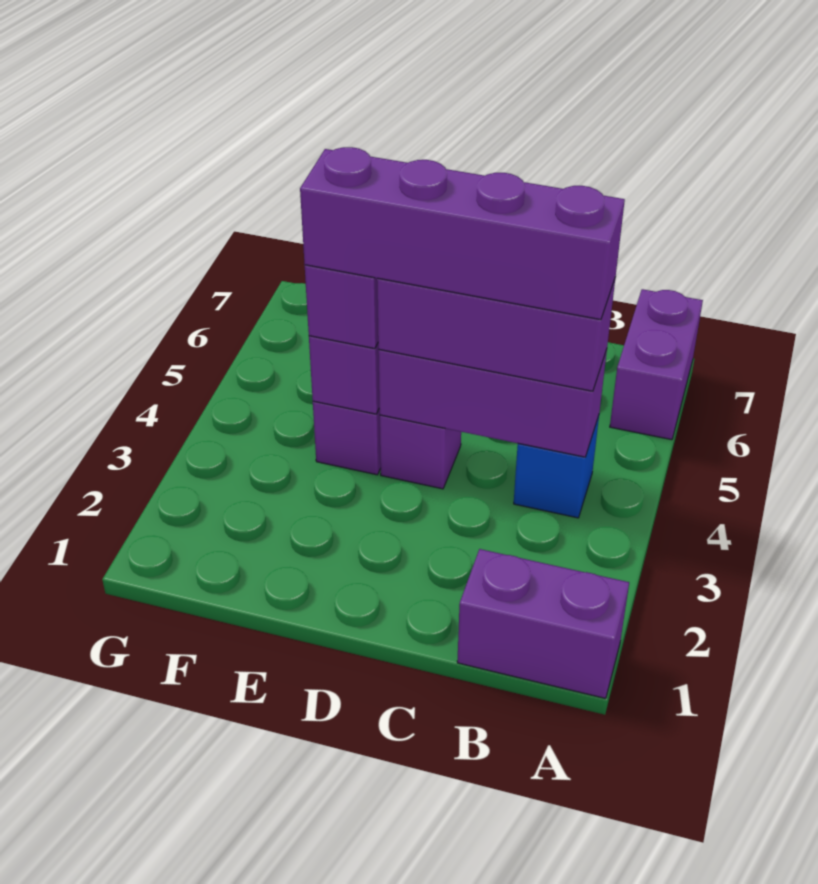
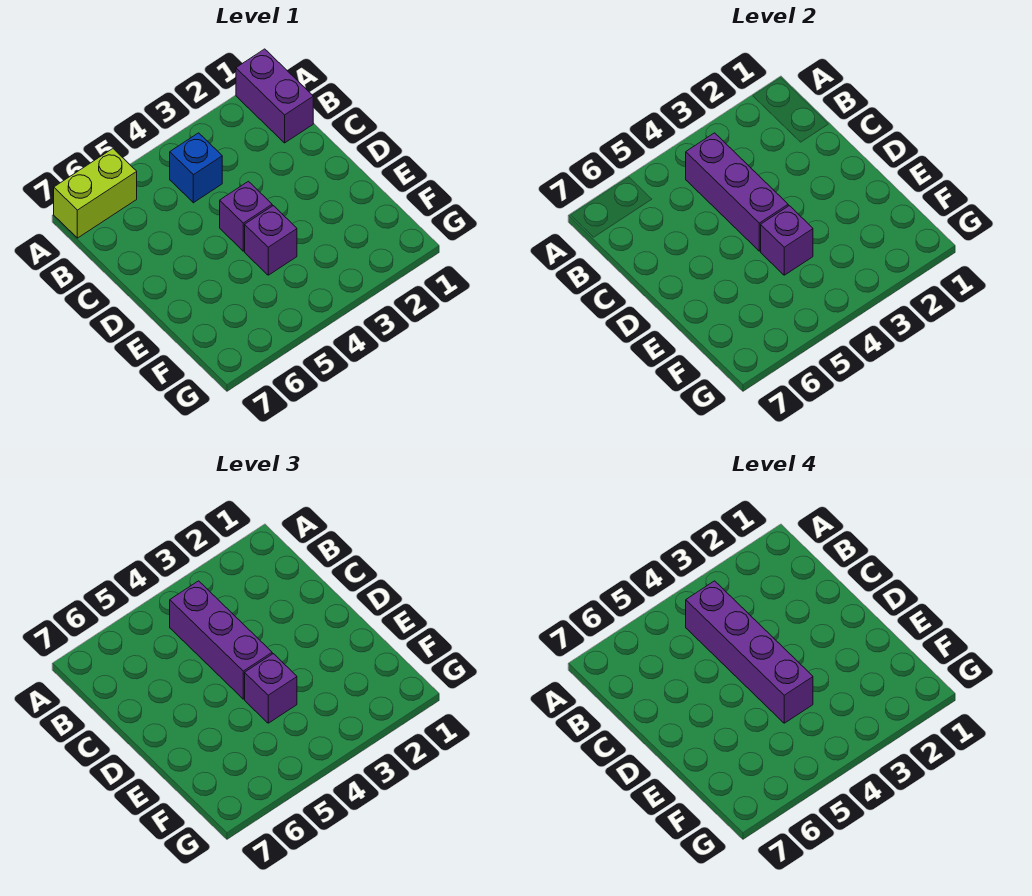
purple brick A6:A7 level 1 -> lime brick A6:A7 level 1

